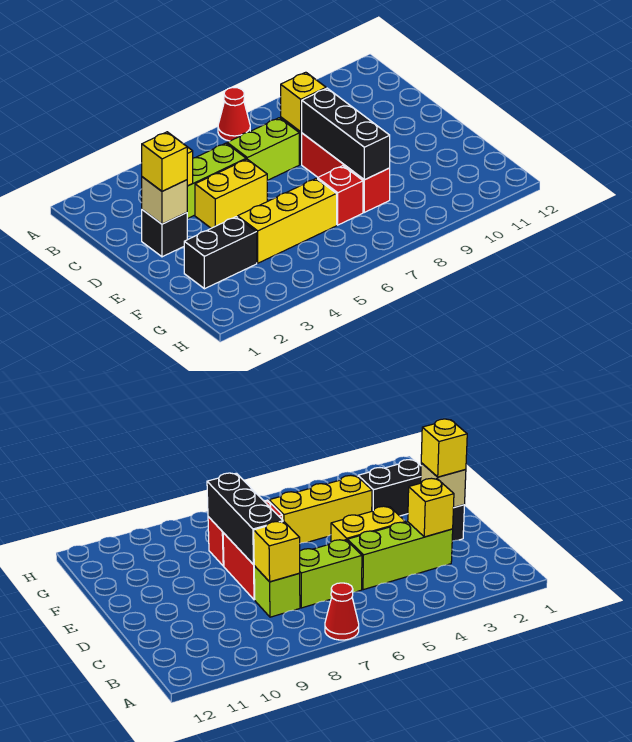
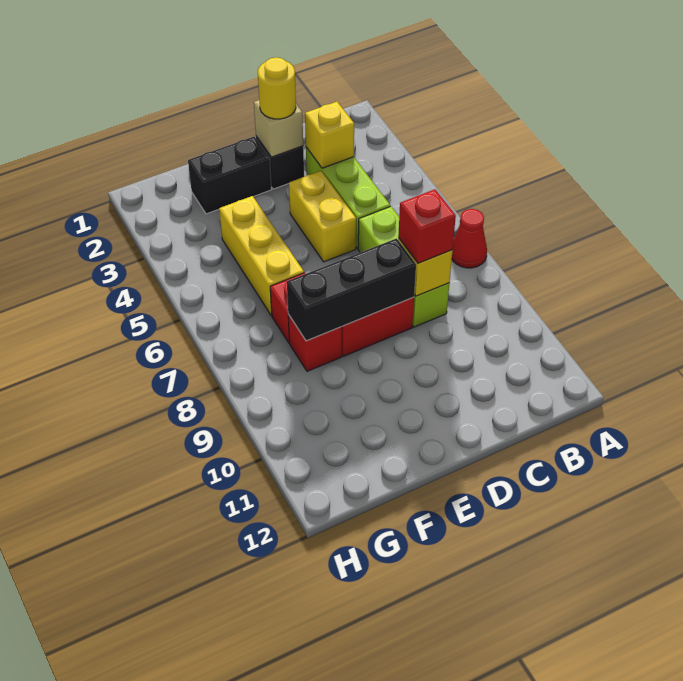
none -> red brick C8 level 3
yellow brick D2 level 3 -> yellow round brick D2 level 3
black brick F2:F3 level 1 -> black brick E2:F2 level 1

